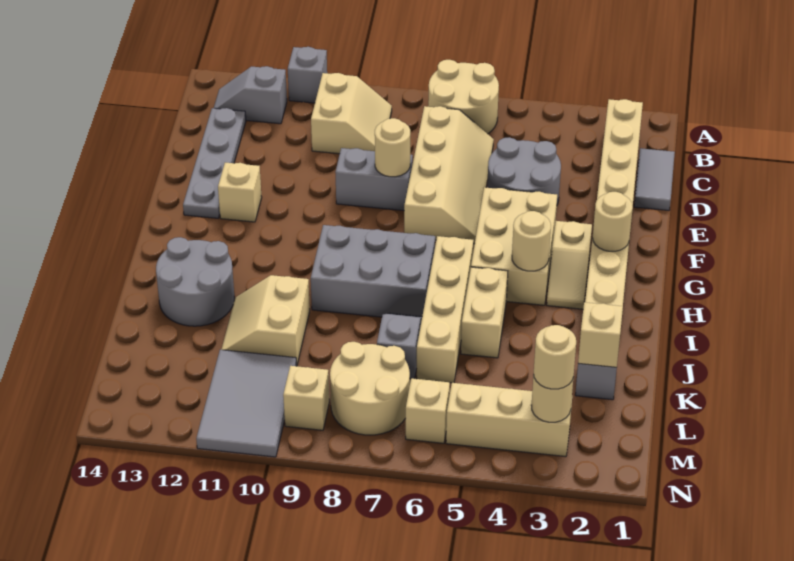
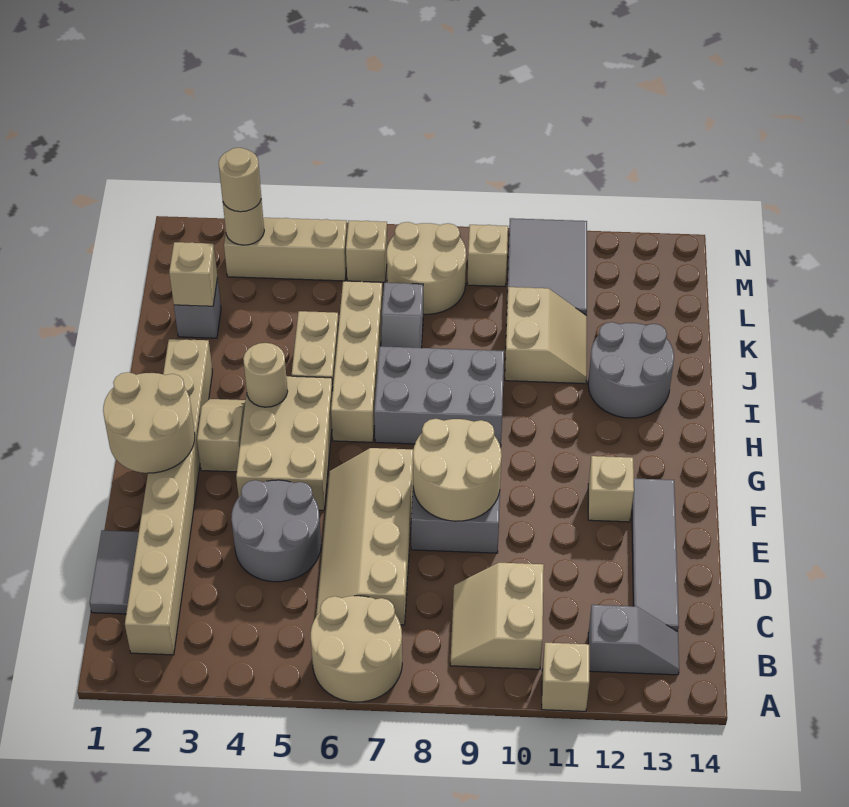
grey brick A11 level 1 -> tan brick A11 level 1
grey plate C13:F13 level 1 -> grey tile C13:F13 level 1
tan round brick E8 level 2 -> tan round brick E8:F9 level 2
tan round brick G2 level 2 -> tan round brick F1:G2 level 2

